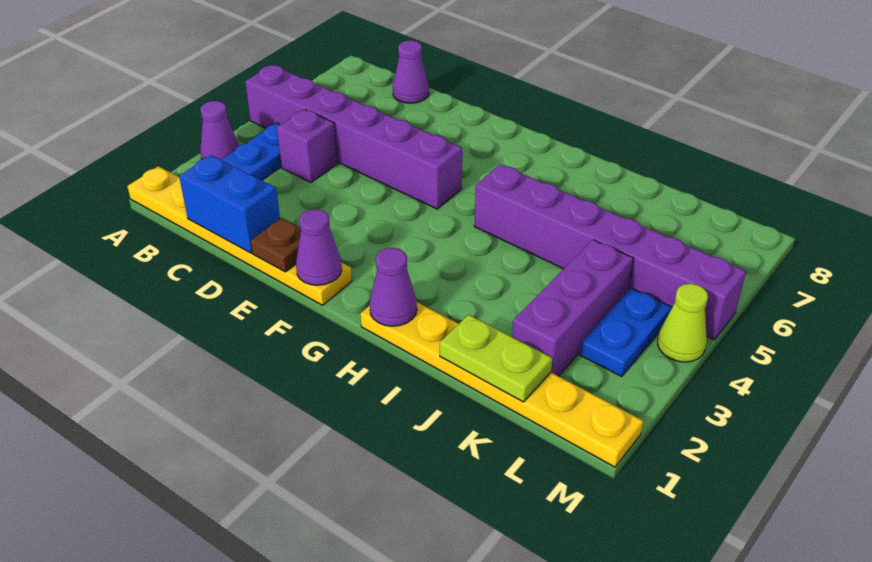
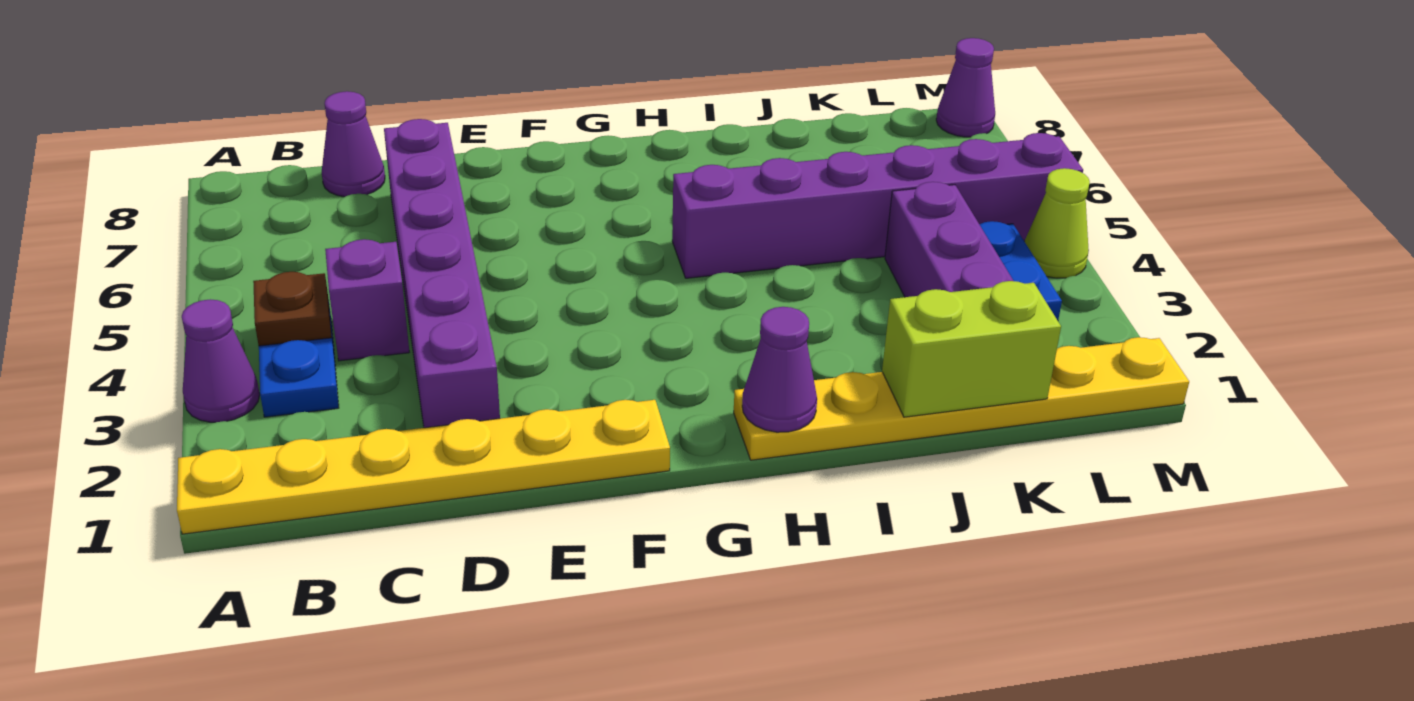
purple brick A5:F5 level 1 -> purple brick D2:D7 level 1
blue brick C1:D1 level 2 -> none
brown plate E1 level 2 -> brown plate B4 level 2
purple cone F1 level 2 -> purple cone M8 level 1
lime plate J1:K1 level 2 -> lime brick J1:K1 level 2

